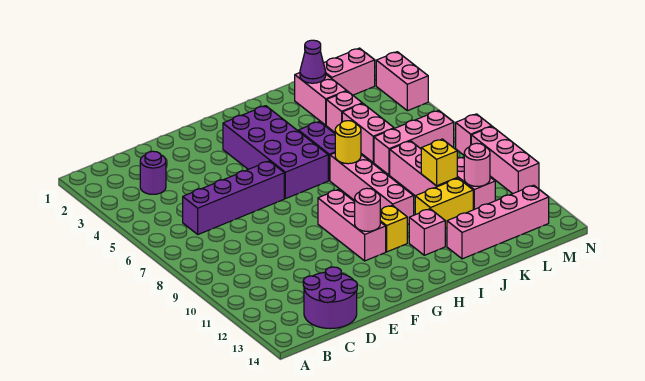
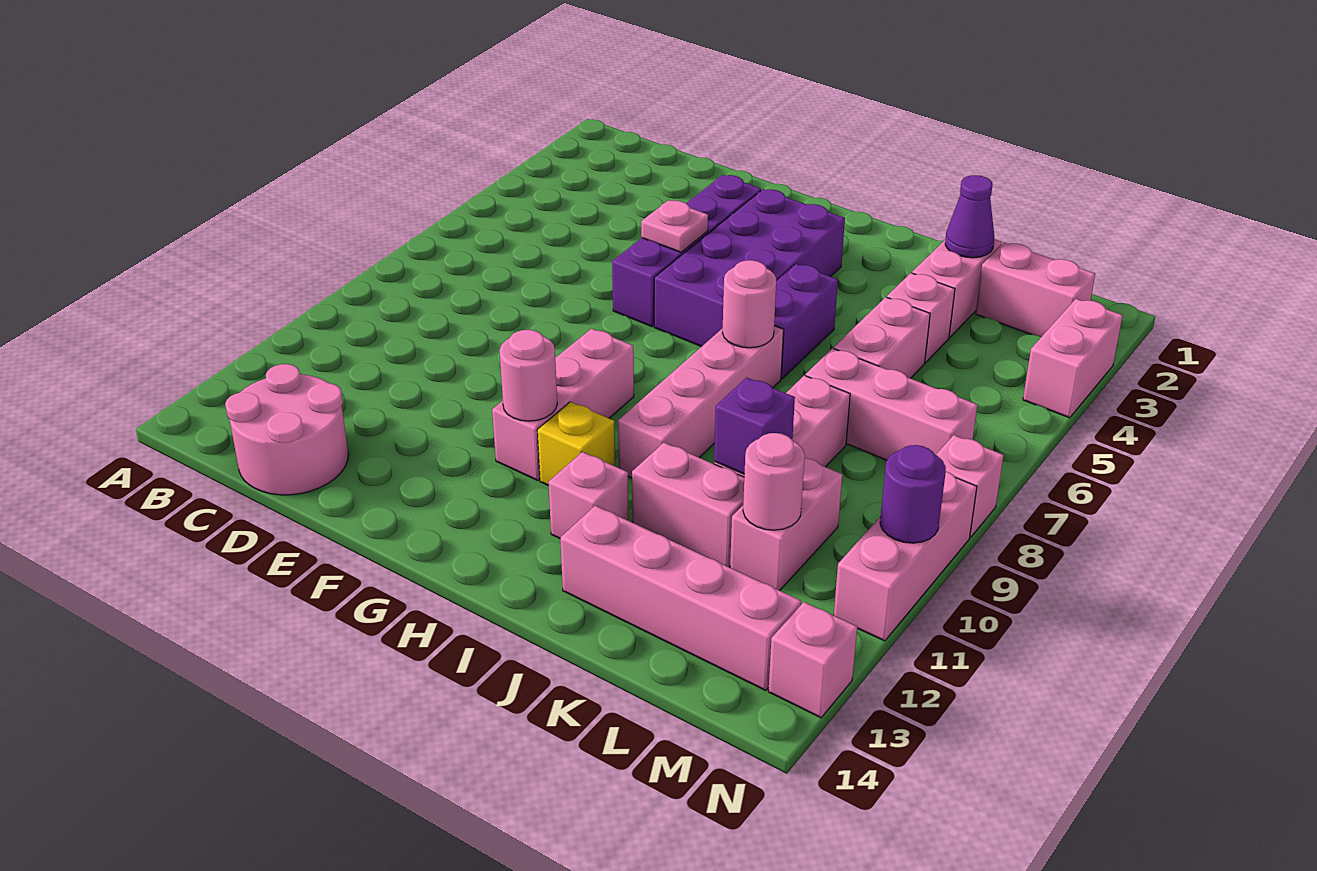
purple round brick C3 level 1 -> purple round brick N10 level 2
purple brick C6:F6 level 1 -> purple brick F3:F6 level 1
purple round brick C13:D14 level 1 -> pink round brick C13:D14 level 1
none -> pink plate F5 level 2
yellow round brick I7 level 2 -> pink round brick I7 level 2
yellow brick J11:K11 level 1 -> pink brick J11:K11 level 1
yellow brick K10 level 2 -> purple brick K10 level 2
none -> pink brick N13 level 1

